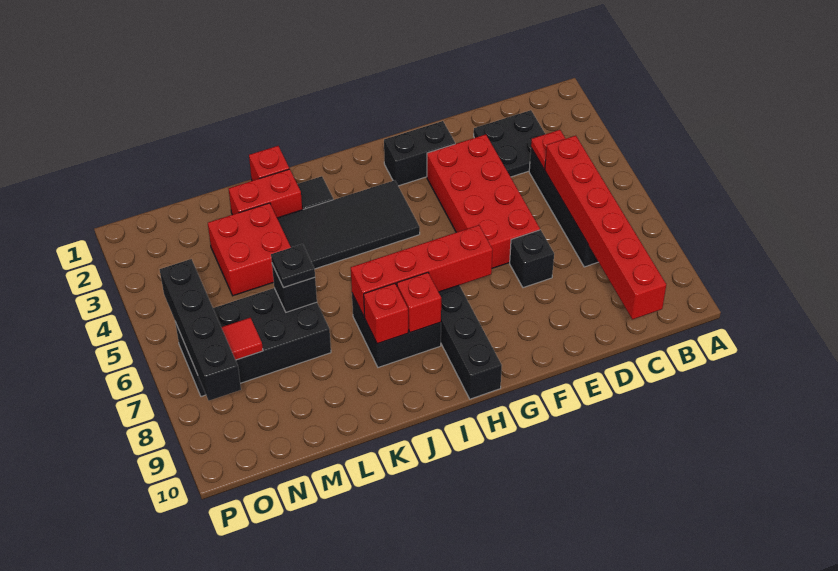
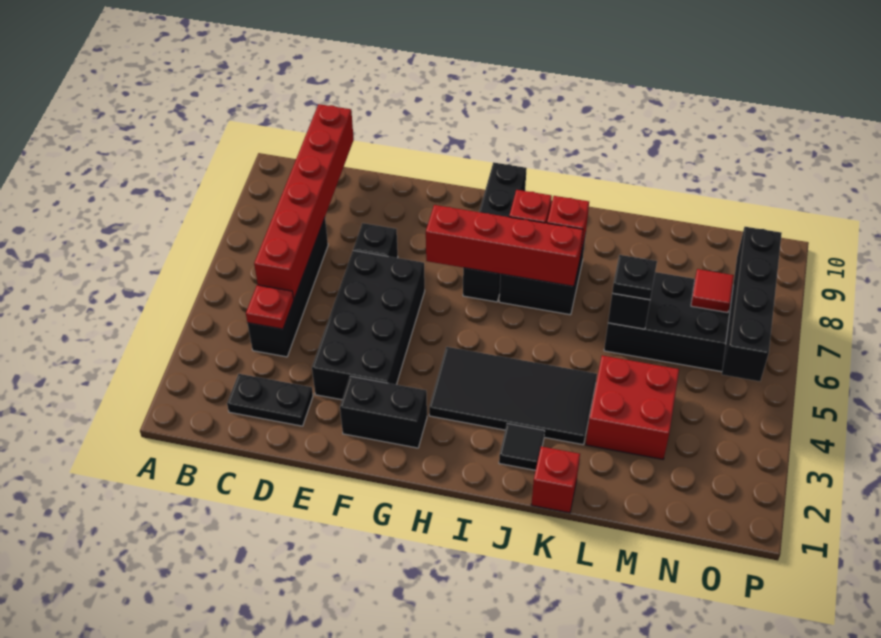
black plate C2:D3 level 1 -> black plate C2:D2 level 1
red brick E3:F6 level 1 -> black brick E3:F6 level 1
red brick K2:L2 level 1 -> none

